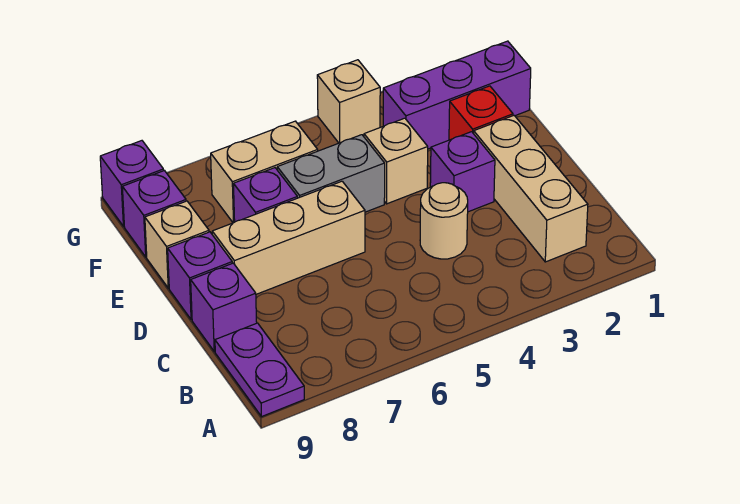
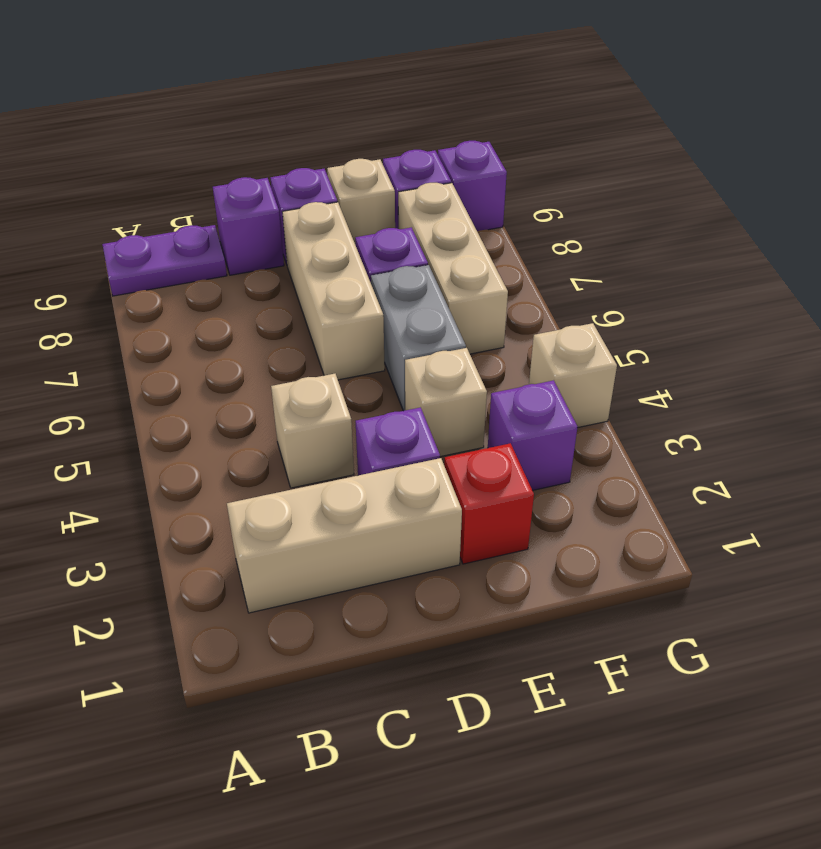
tan round brick C4 level 1 -> tan brick C4 level 1
purple brick F1:F3 level 1 -> purple brick F3 level 1
tan brick F6:F7 level 1 -> tan brick F6:F8 level 1

